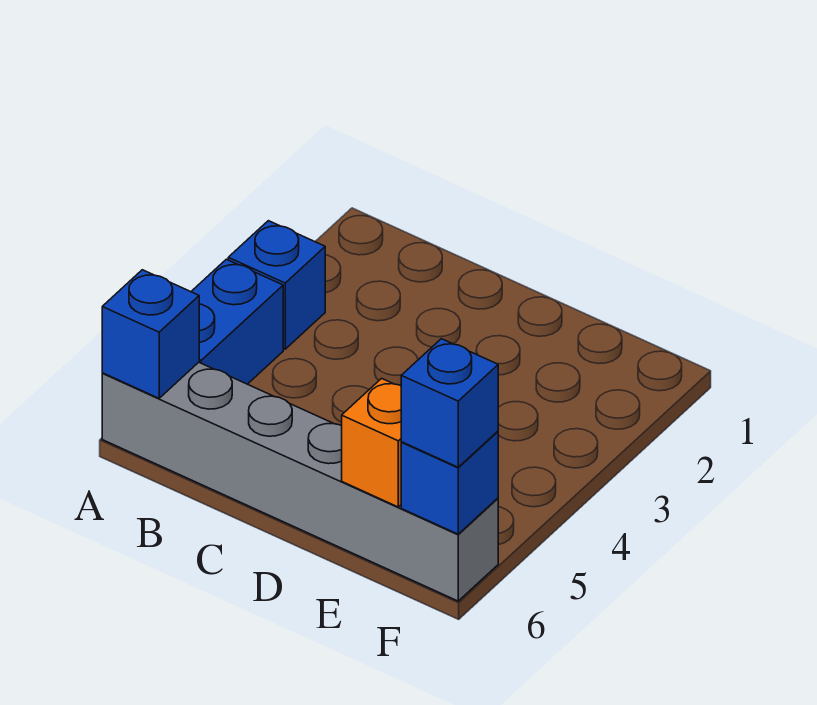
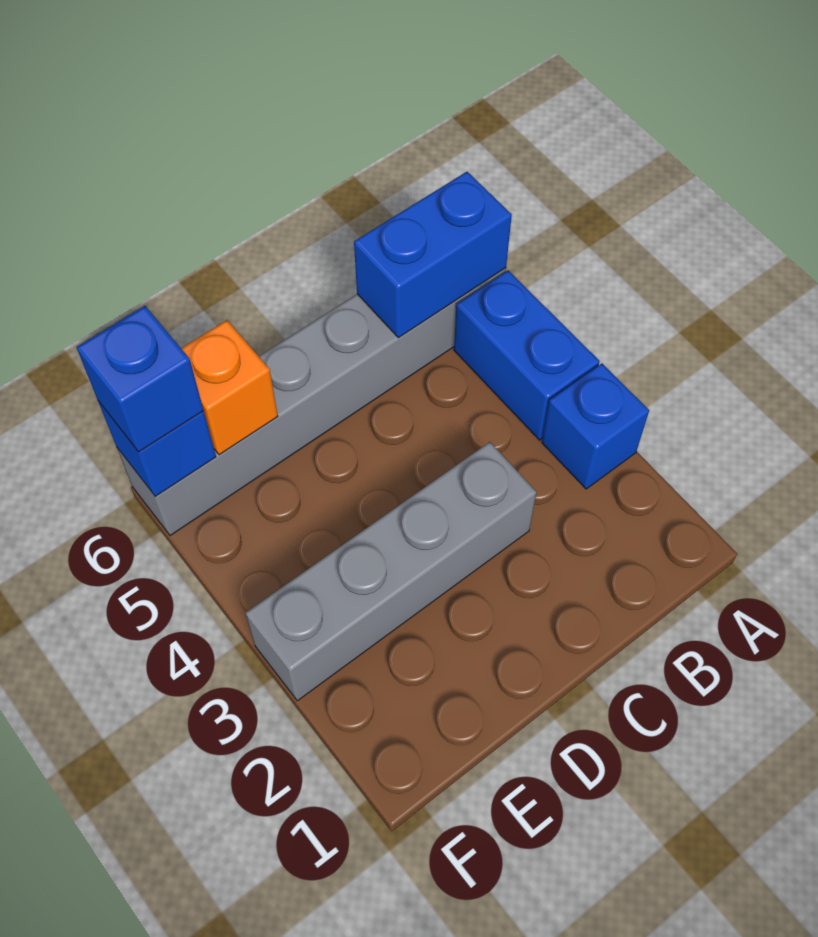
blue brick A6 level 2 -> blue brick A6:B6 level 2
none -> grey brick C3:F3 level 1

